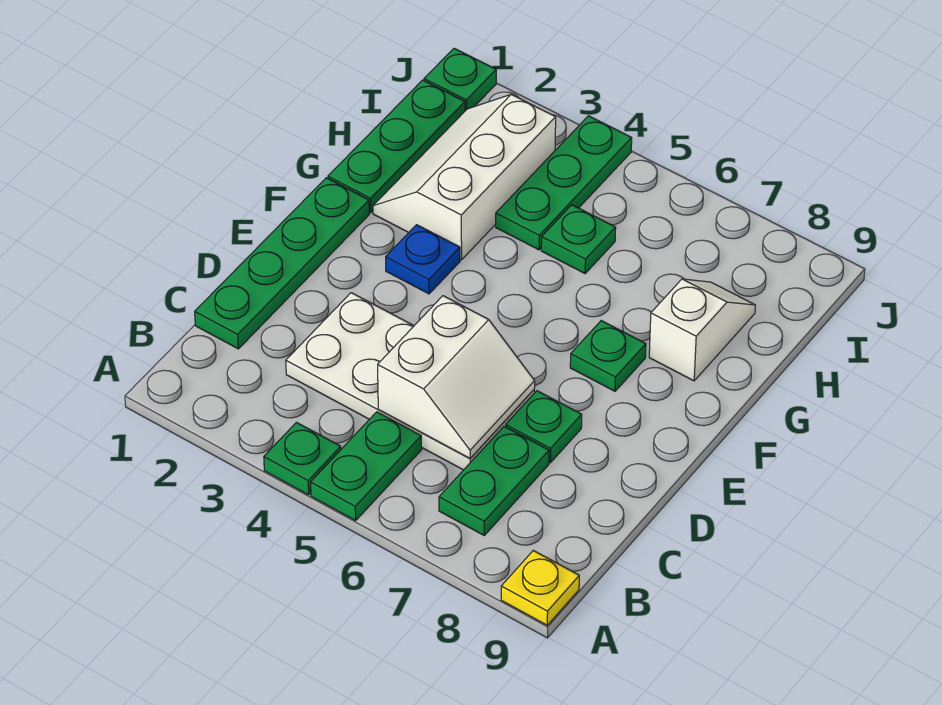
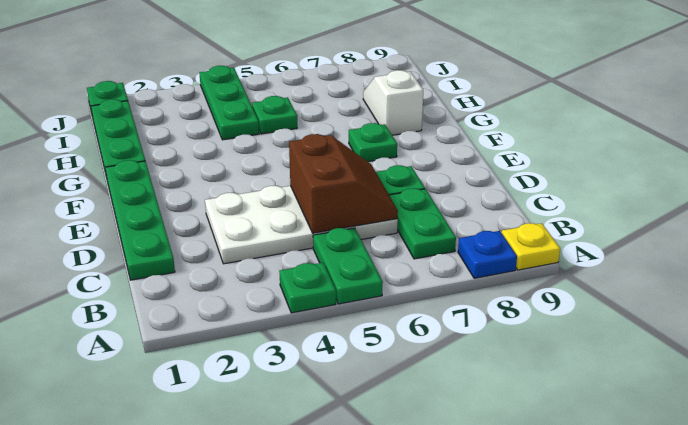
white slope C5:D6 level 2 top 5 -> brown slope C5:D6 level 2 top 5
blue plate F3 level 1 -> blue plate A8 level 1
white slope G2:I3 level 1 top 3 -> none

